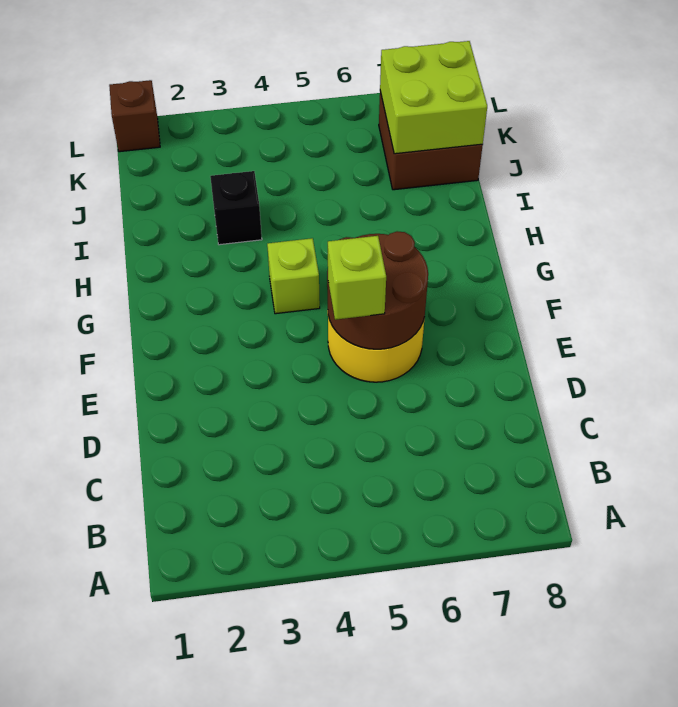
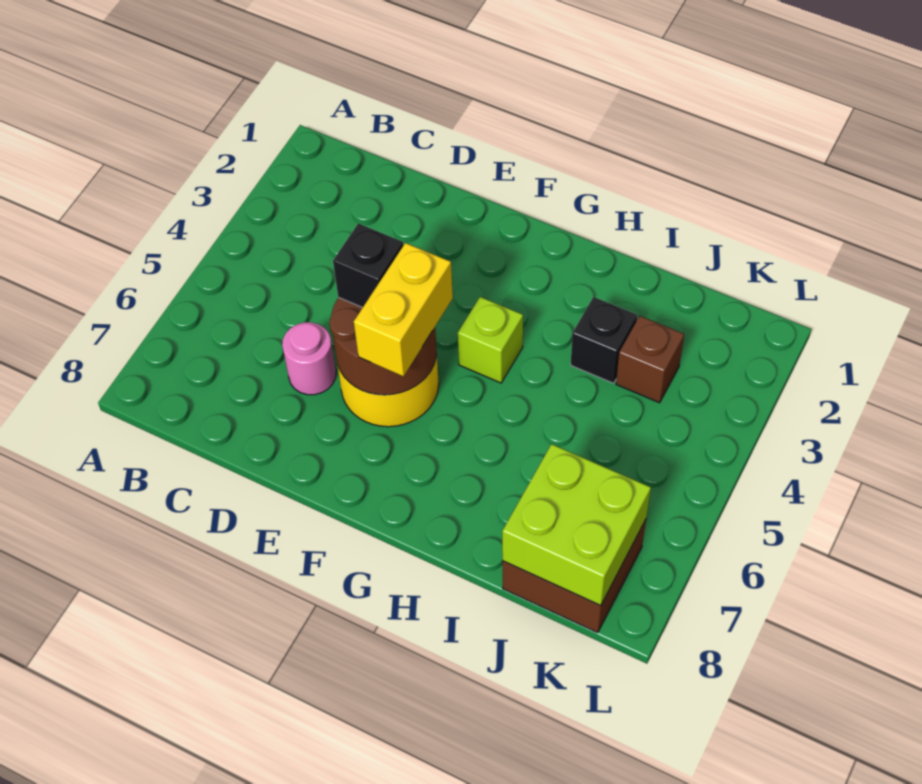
none -> pink round brick D6 level 1
lime brick E5 level 3 -> black brick E5 level 3
none -> yellow brick F5:F6 level 3
brown brick L1 level 1 -> brown brick J3 level 1

